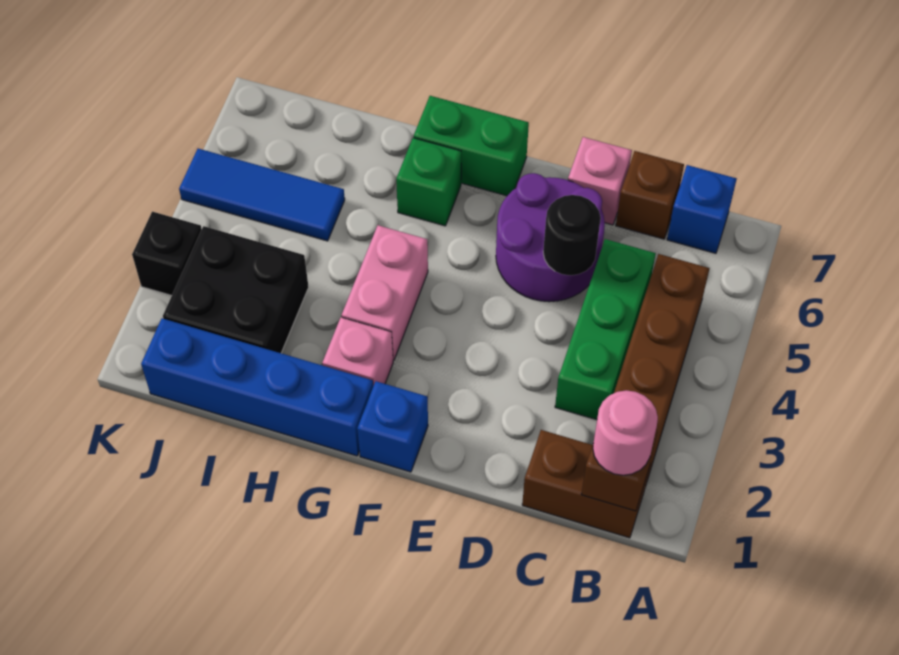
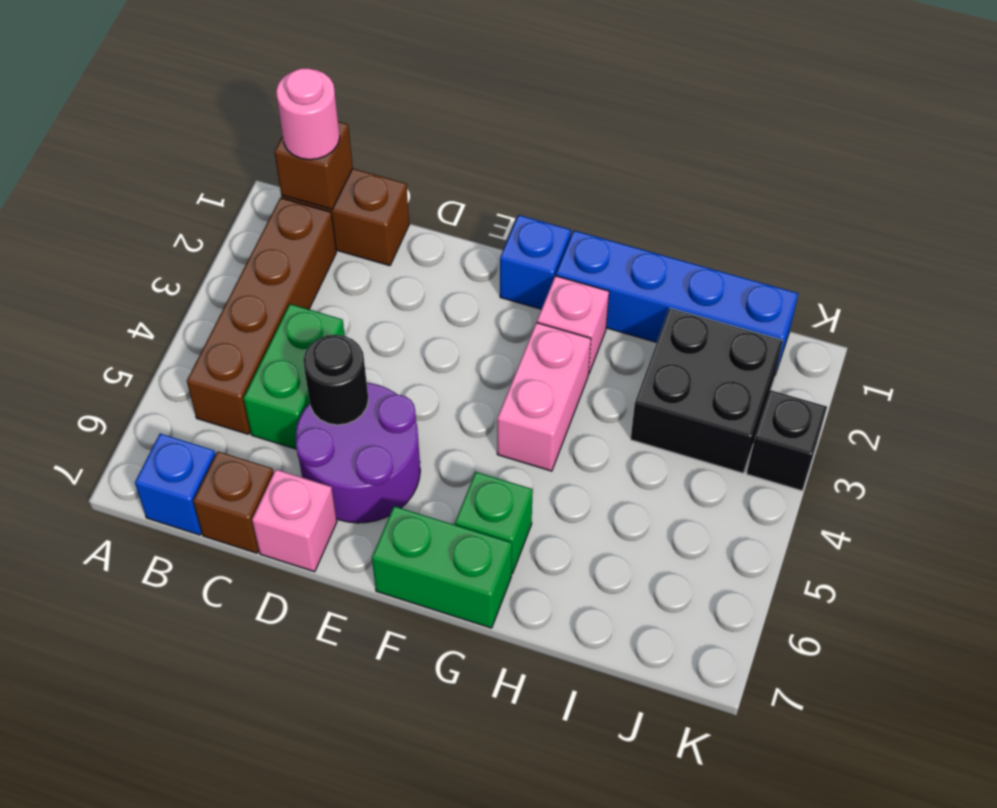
green brick C3:C5 level 1 -> green brick C4:C5 level 1
blue tile I5:K5 level 1 -> none

